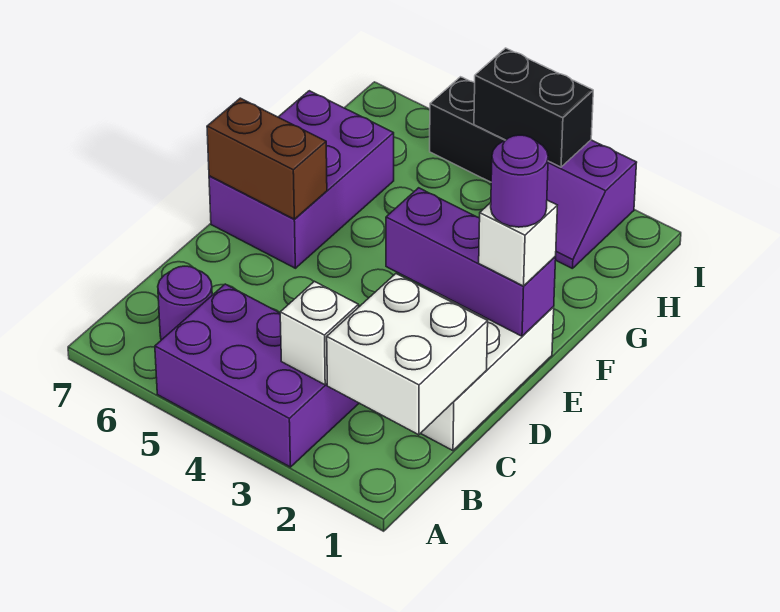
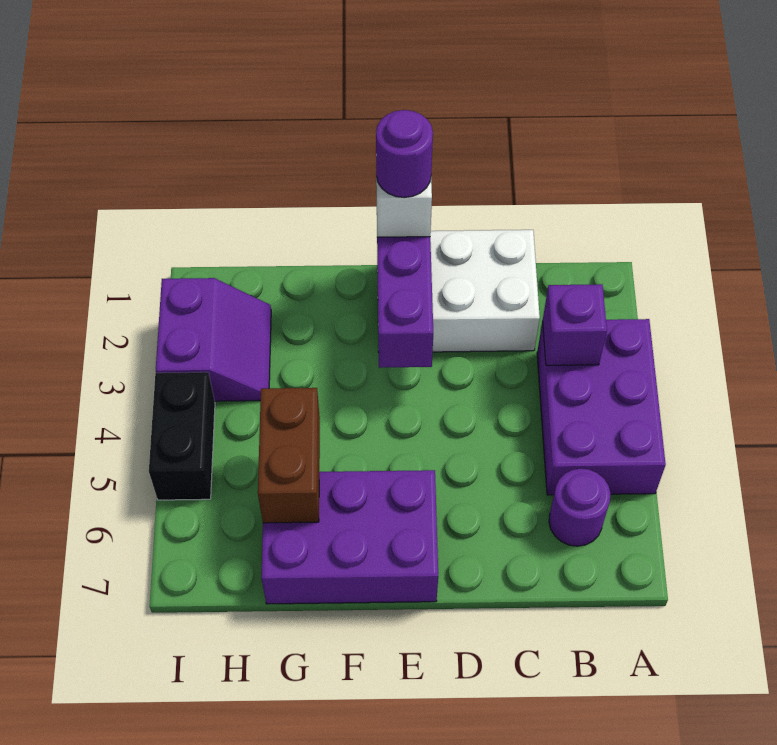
white brick B1:C2 level 2 -> none
white brick B3 level 2 -> purple brick B3 level 2
brown brick E6:E7 level 2 -> brown brick G5:G6 level 2
black brick I3:I4 level 2 -> none

